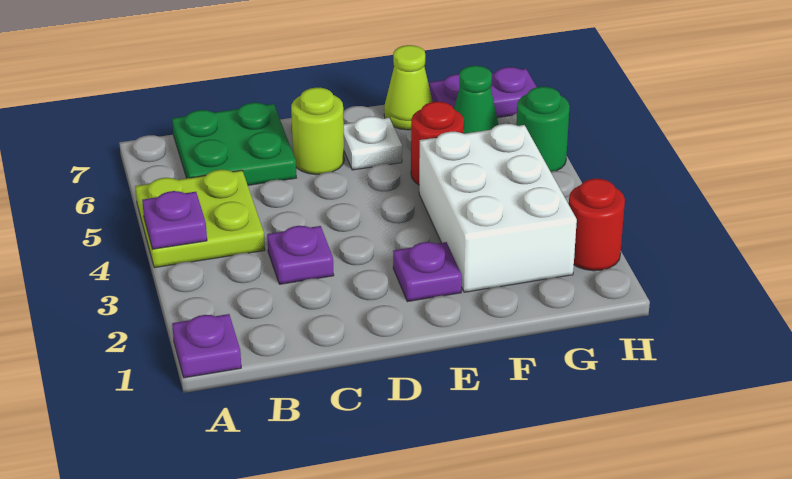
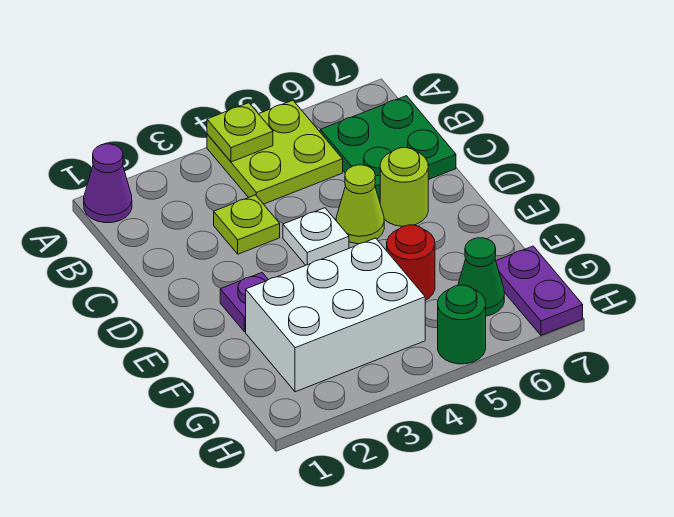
purple plate A1 level 1 -> purple cone A1 level 1
purple plate A4 level 2 -> lime plate A4 level 2
purple plate C3 level 1 -> lime plate C3 level 1
white plate E6 level 1 -> white plate D4 level 1
lime cone F7 level 1 -> lime cone D5 level 1
red round brick H2 level 1 -> none

